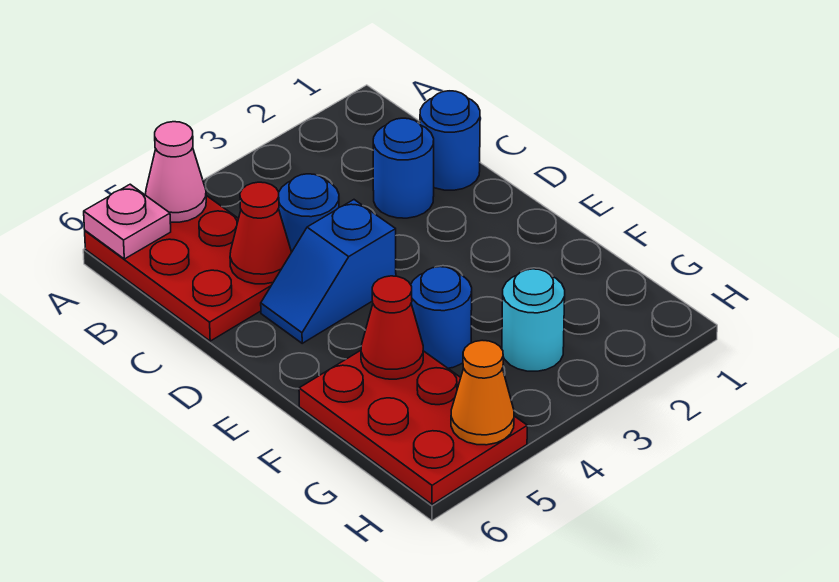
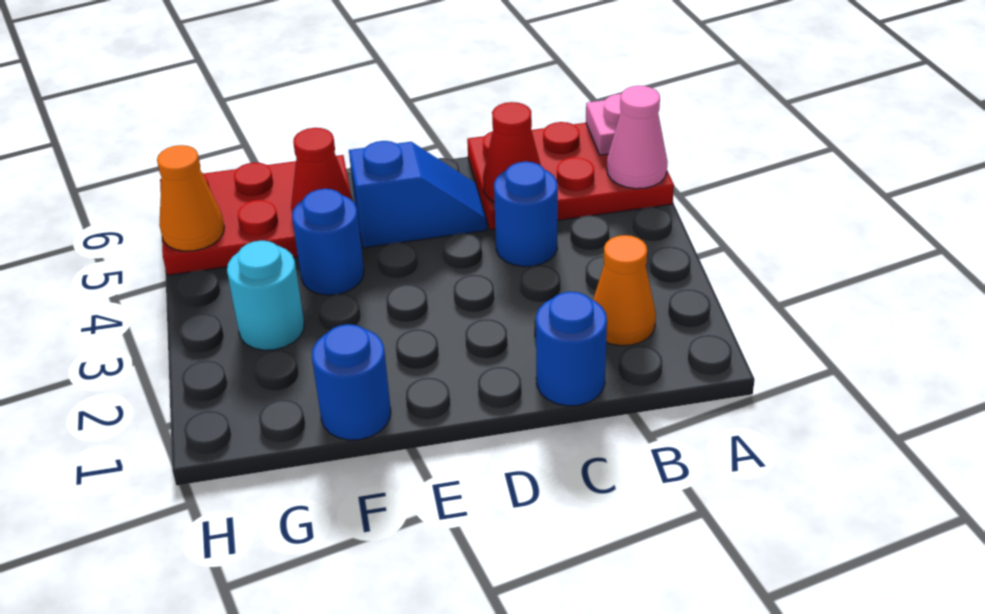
none -> orange cone B2 level 1
blue round brick C2 level 1 -> blue round brick F1 level 1
blue slope D4:D5 level 1 top 4 -> blue slope D5:E5 level 1 top E

